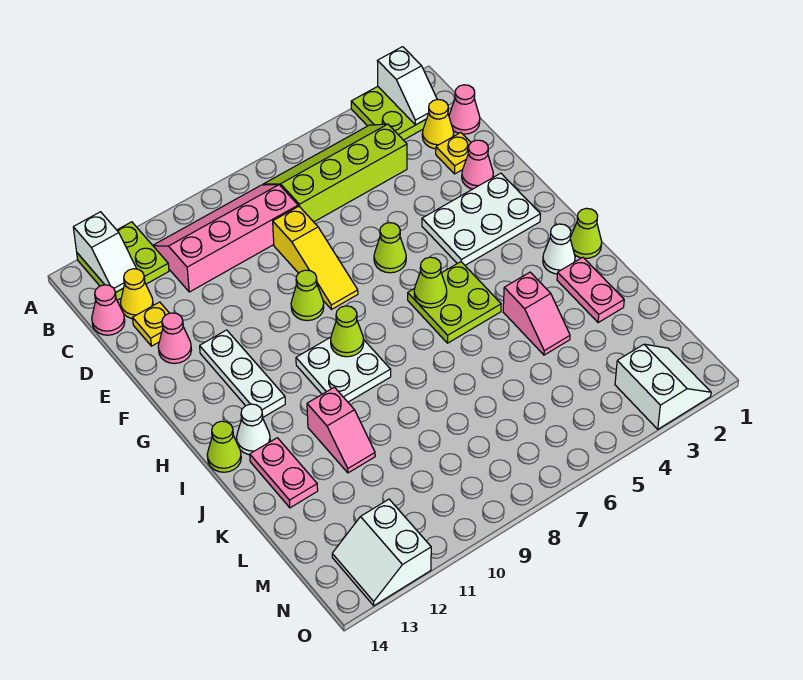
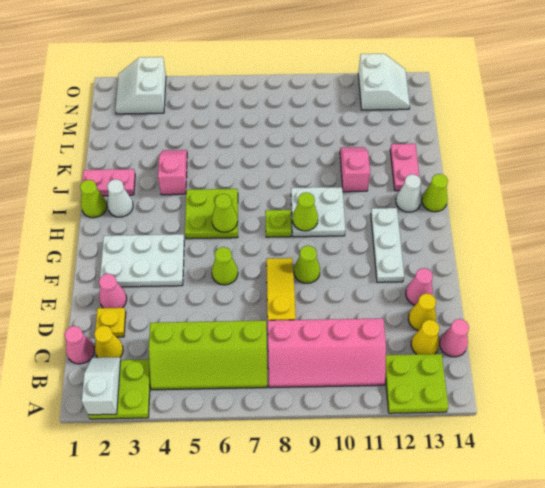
white slope A13:B13 level 2 top A -> none
yellow plate D13 level 1 -> yellow cone D13 level 1
none -> lime plate H8 level 1
pink plate J2:K2 level 1 -> pink plate J1:J2 level 1

